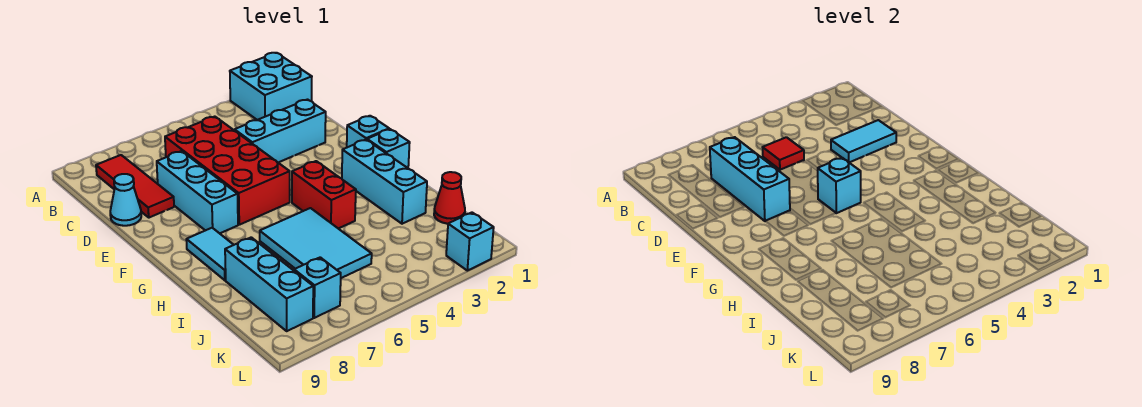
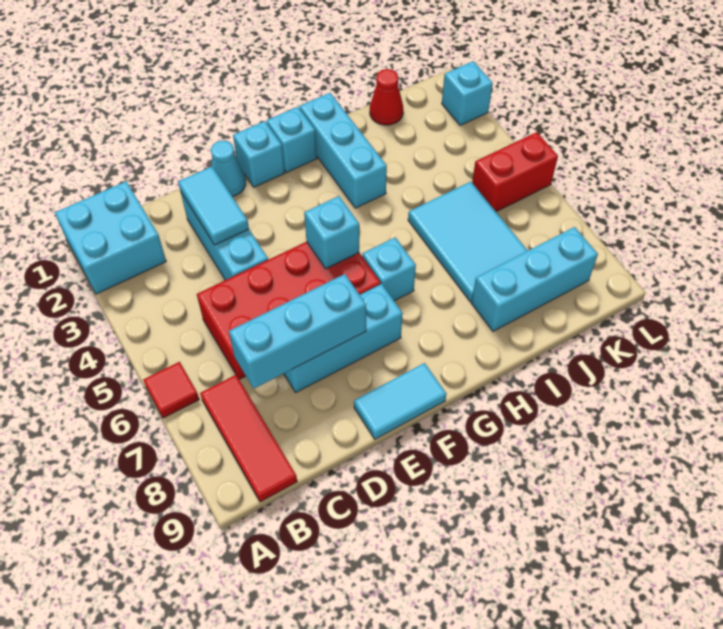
red tile B8:D8 level 1 -> red tile B7:B9 level 1
red tile C5 level 2 -> red tile A6 level 1
cyan cone D9 level 1 -> cyan cone E1 level 1
cyan brick G2:I2 level 1 -> cyan brick H1:H3 level 1
red brick G4:H4 level 1 -> red brick K5:L5 level 1
cyan tile G8:H8 level 1 -> cyan tile E9:F9 level 1
cyan tile H5:J6 level 1 -> cyan tile I5:J7 level 1
cyan brick K7 level 1 -> cyan brick G6 level 1

